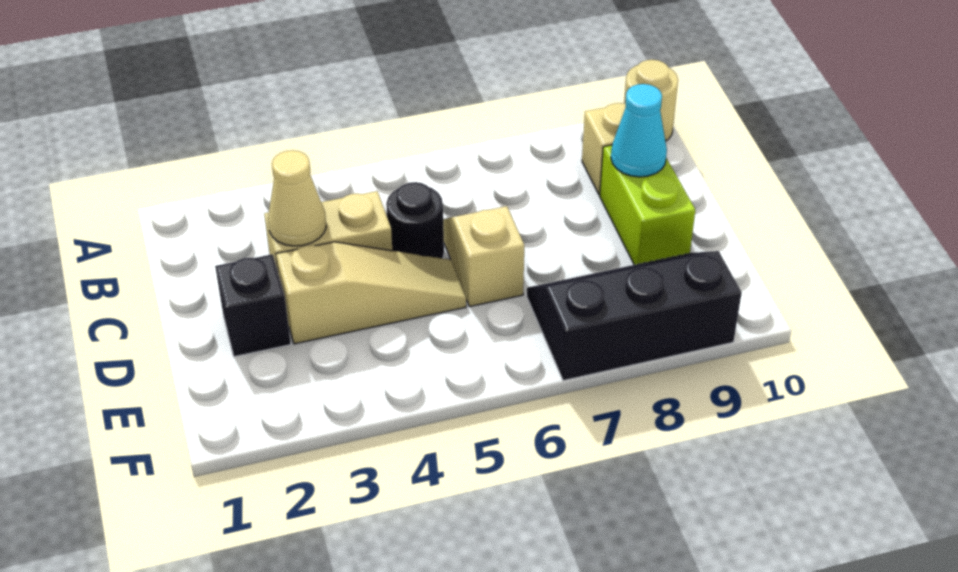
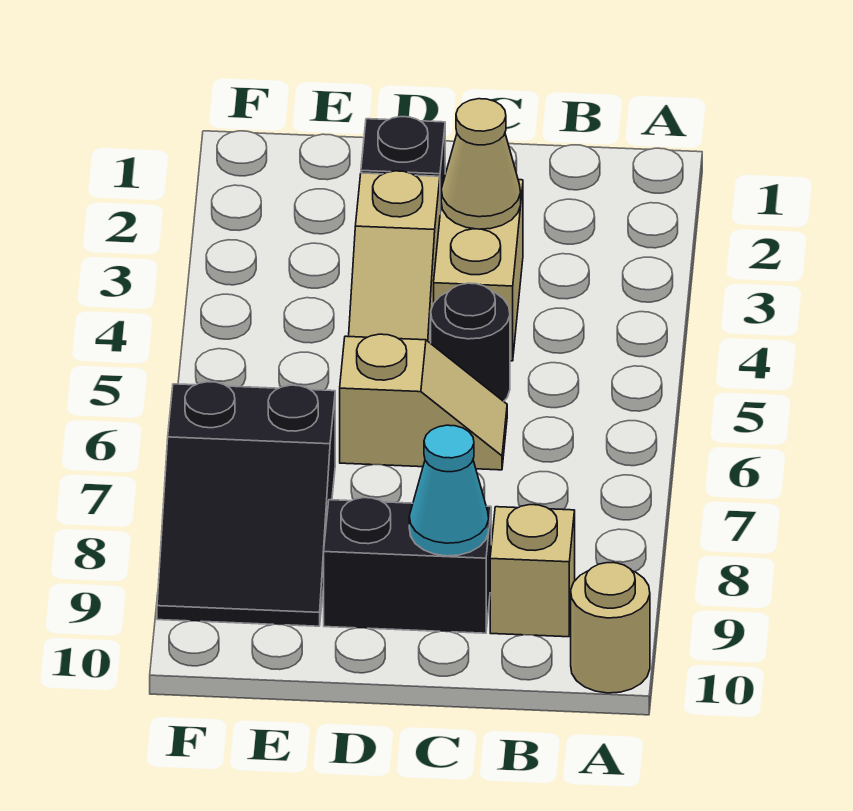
lime brick C9:D9 level 1 -> black brick C9:D9 level 1
black slope E7:F9 level 1 top F -> black slope E7:F9 level 1 top 7

